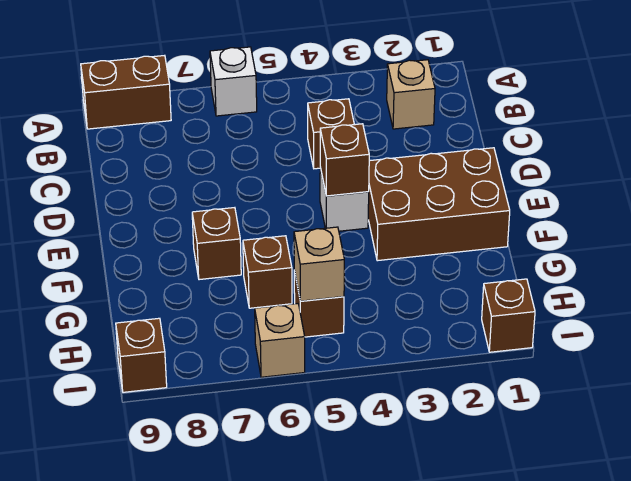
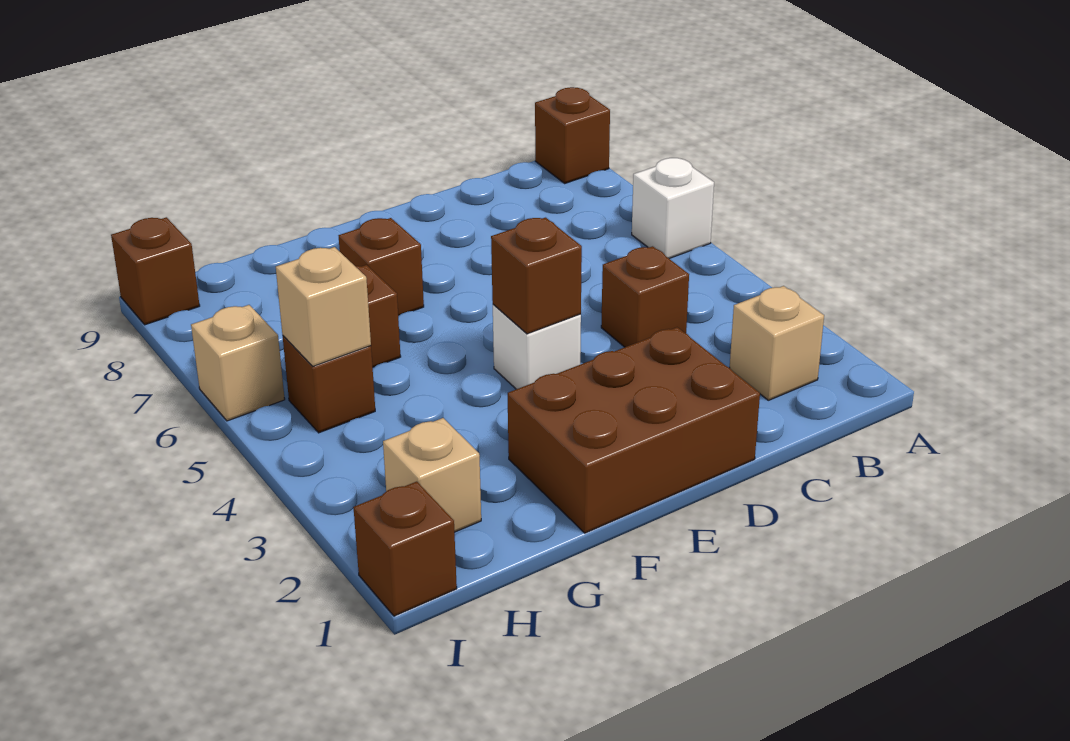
brown brick A8:A9 level 1 -> brown brick A9 level 1
brown brick E1:F3 level 1 -> brown brick D1:F2 level 1
none -> tan brick H2 level 1

